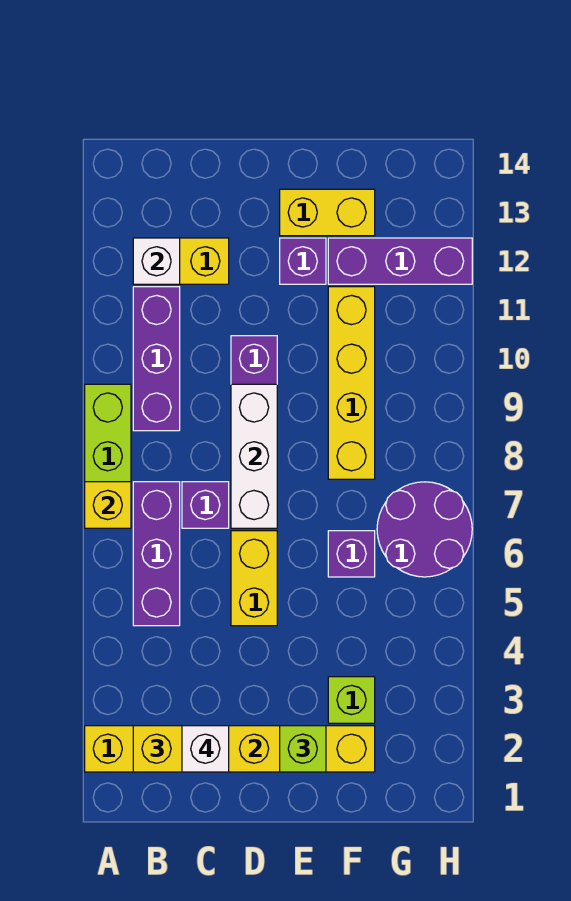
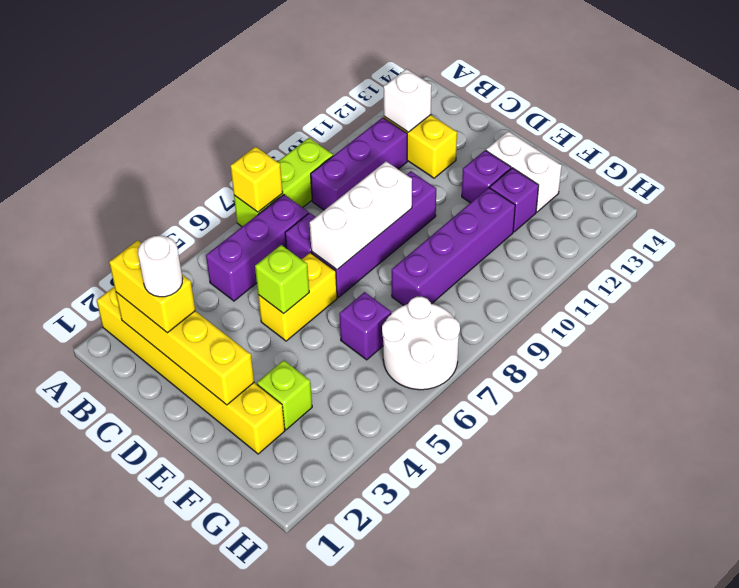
white brick C2 level 4 -> white round brick C2 level 4
lime brick E2 level 3 -> lime brick D5 level 2
yellow brick E13:F13 level 1 -> white brick E13:F13 level 1
yellow brick F8:F11 level 1 -> purple brick F8:F11 level 1
purple brick F12:H12 level 1 -> purple brick F12 level 1
purple round brick G6:H7 level 1 -> white round brick G6:H7 level 1

